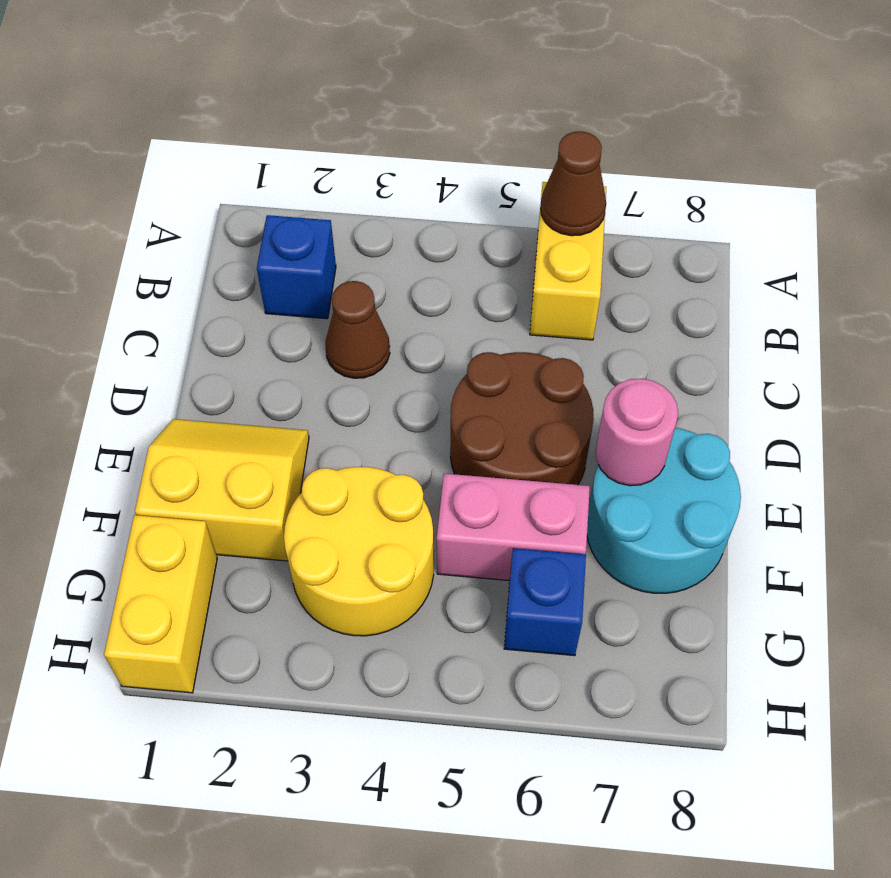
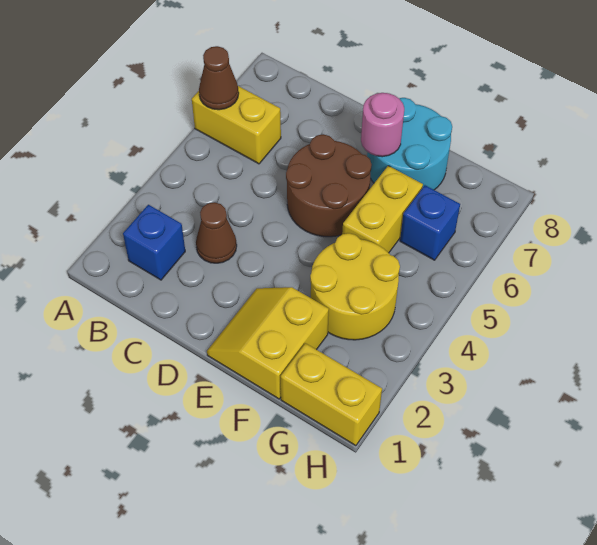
pink brick F5:F6 level 1 -> yellow brick F5:F6 level 1

